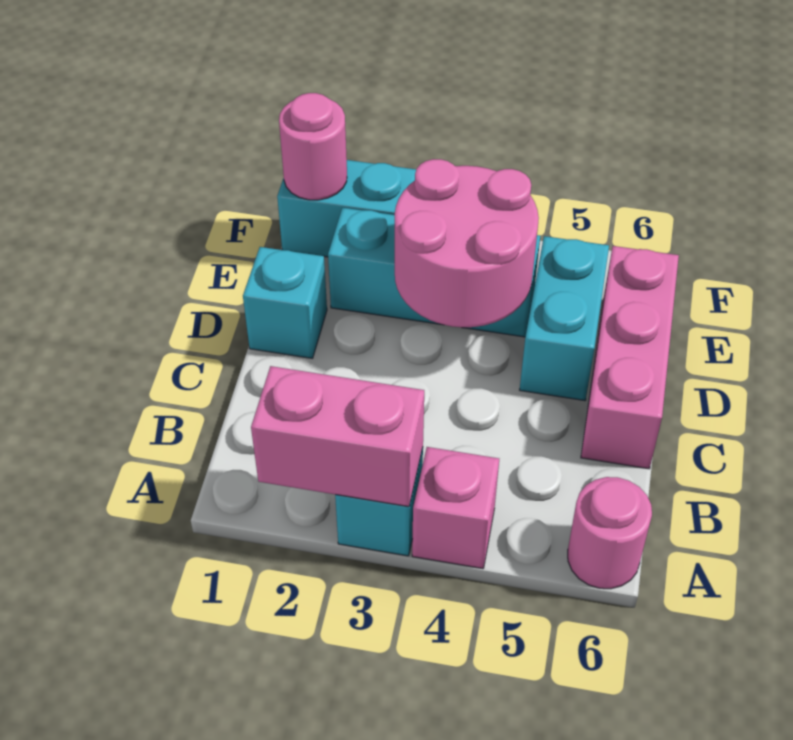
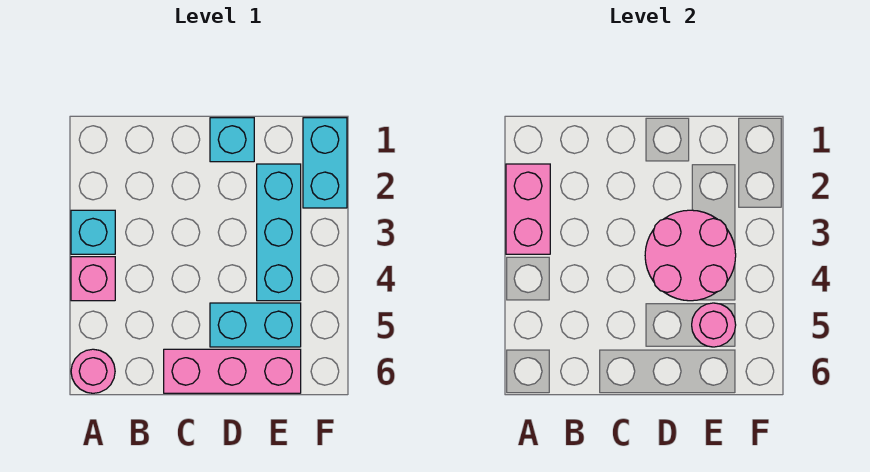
pink round brick F1 level 2 -> pink round brick E5 level 2

